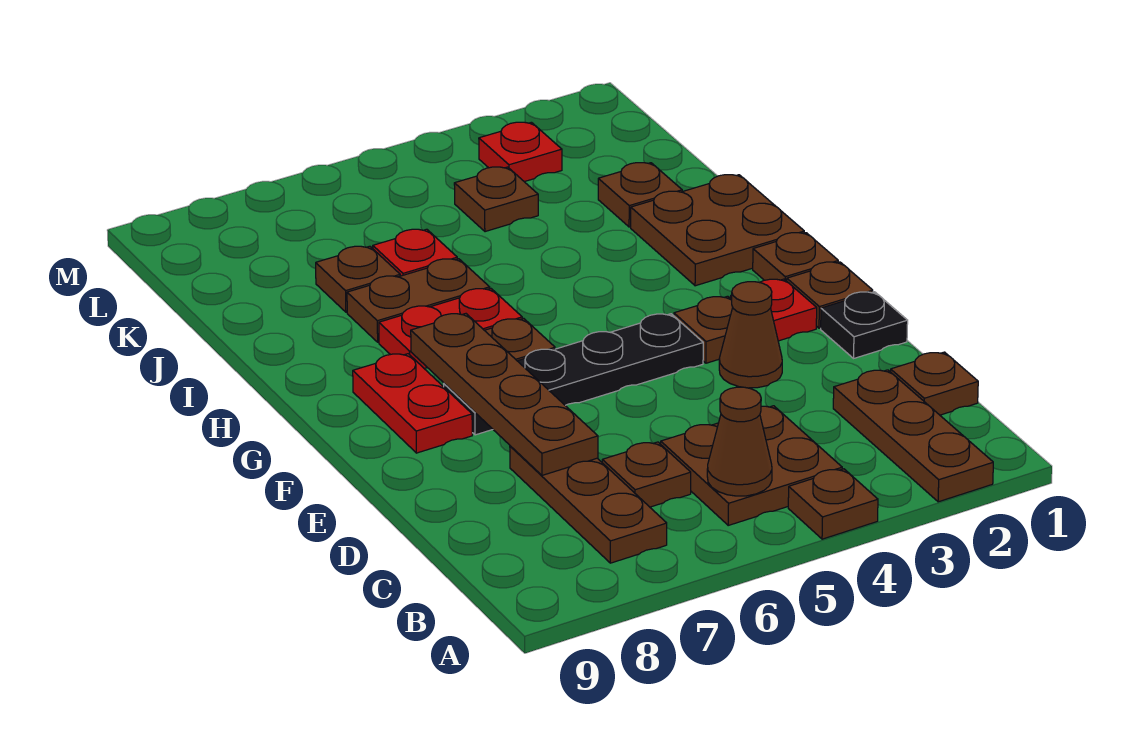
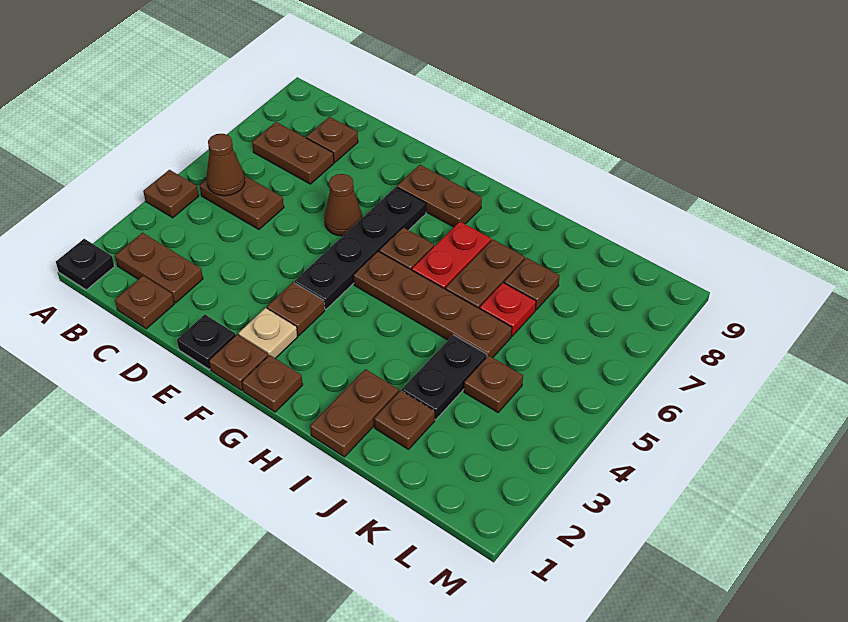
none -> black plate A1 level 1
brown plate A2:C2 level 1 -> brown plate B2:C2 level 1
brown plate B4:C5 level 1 -> brown plate B5:C5 level 1
brown plate B7:D7 level 1 -> brown plate B7:C7 level 1
brown plate C6 level 1 -> brown plate C8 level 1
brown plate D7:G7 level 2 -> brown plate G5:J5 level 1
brown cone E3 level 1 -> brown cone E6 level 1
red plate F2 level 1 -> tan plate F2 level 1
red plate F8:G8 level 1 -> brown plate F8:G8 level 1
brown plate H1:I2 level 1 -> brown plate I1:I2 level 1
none -> black plate J3:J4 level 1
red plate L3 level 1 -> none

